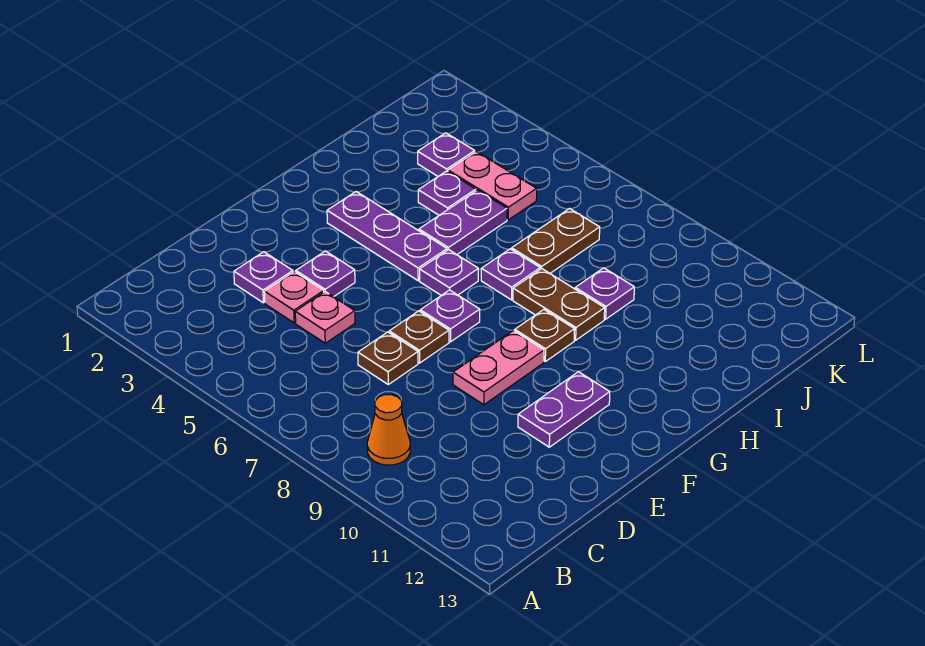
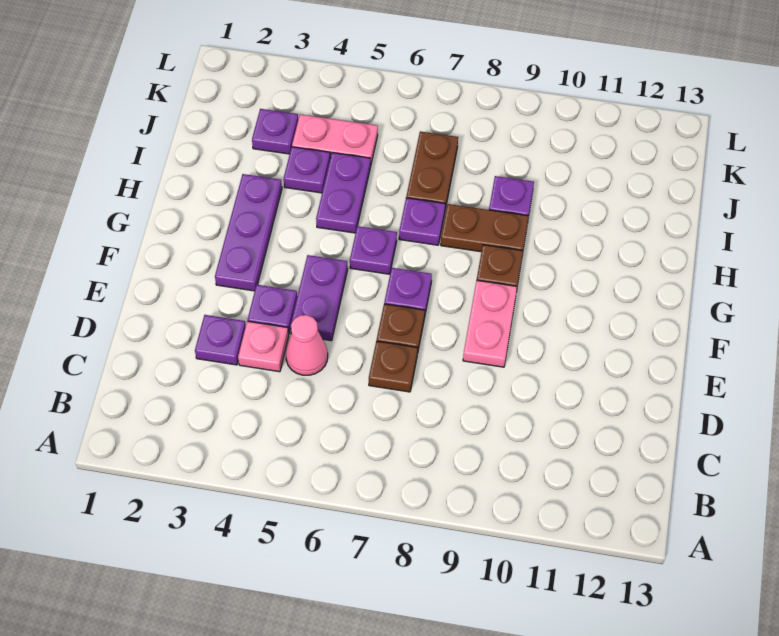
orange cone B9 level 1 -> none
pink plate D5 level 1 -> pink cone D5 level 1
purple plate E11:F11 level 1 -> purple plate E5:F5 level 1
purple plate G3:G5 level 1 -> purple plate F3:H3 level 1

